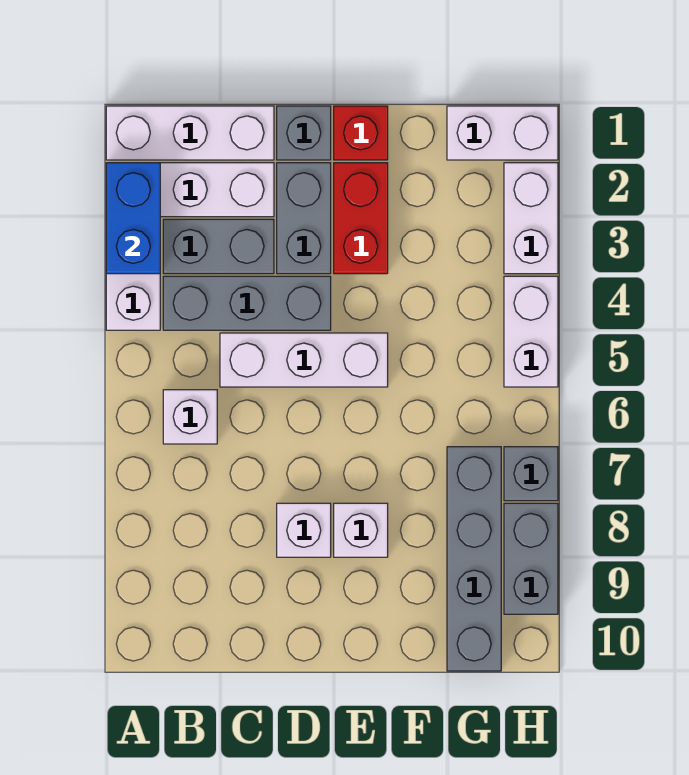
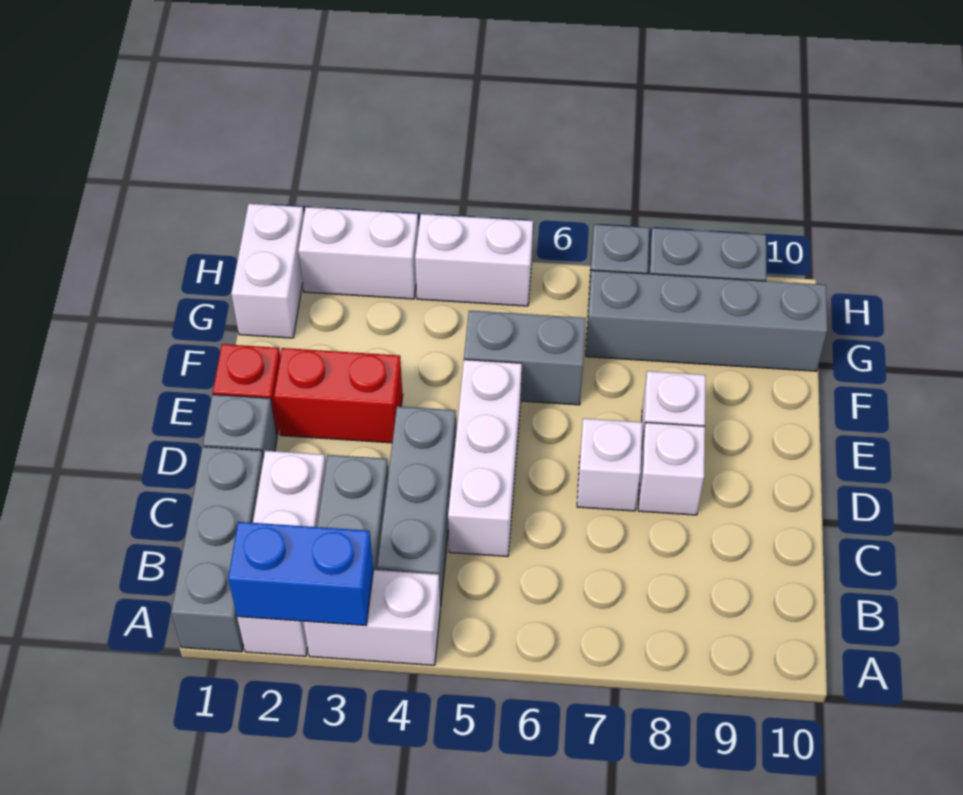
white brick A1:C1 level 1 -> grey brick A1:C1 level 1
white brick B6 level 1 -> white brick D7 level 1
grey brick D2:D3 level 1 -> grey brick F5:F6 level 1

